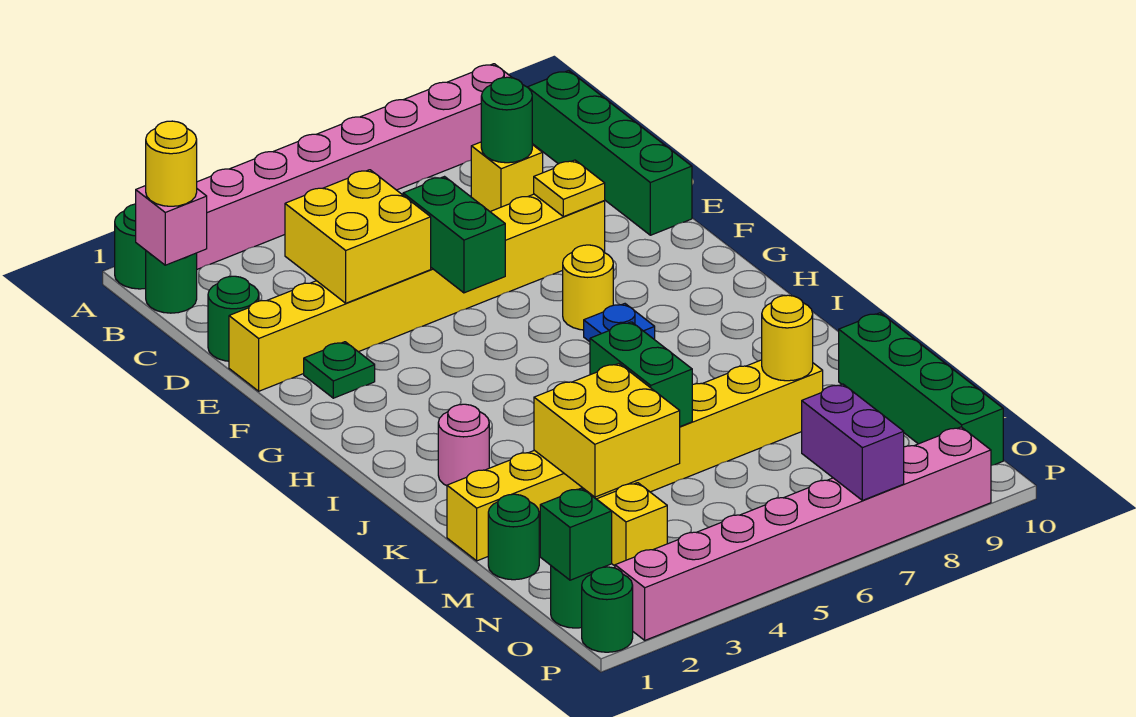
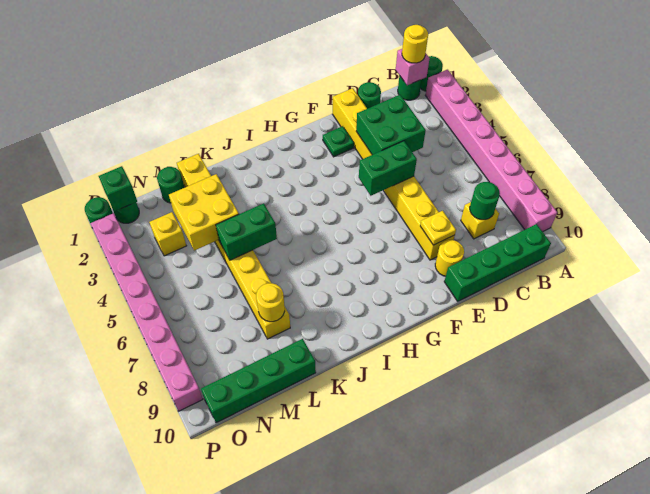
yellow brick D3:E4 level 2 -> green brick D3:E4 level 2
yellow round brick G7 level 1 -> yellow round brick E9 level 1
blue plate H7 level 1 -> none
pink round brick J2 level 1 -> none
purple brick O7:P7 level 2 -> none

